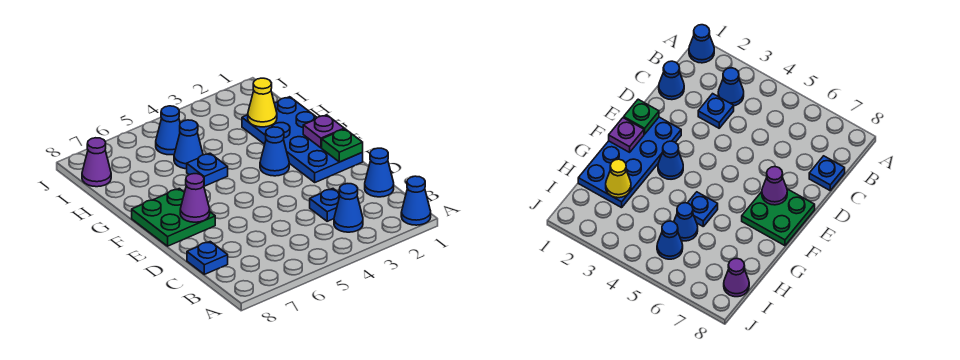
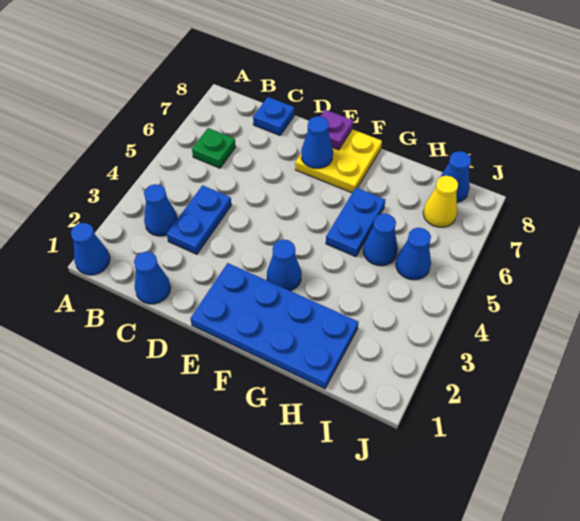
blue plate C3 level 1 -> blue plate C3:C4 level 1
green plate E1 level 2 -> green plate B6 level 1
green plate E7:F8 level 1 -> yellow plate E7:F8 level 1
purple cone E7 level 2 -> blue cone E7 level 2
purple plate F1 level 2 -> purple plate E8 level 2
blue plate G5 level 1 -> blue plate G5:G6 level 1
yellow cone H2 level 2 -> yellow cone I7 level 1
purple cone I8 level 1 -> blue cone I8 level 1

